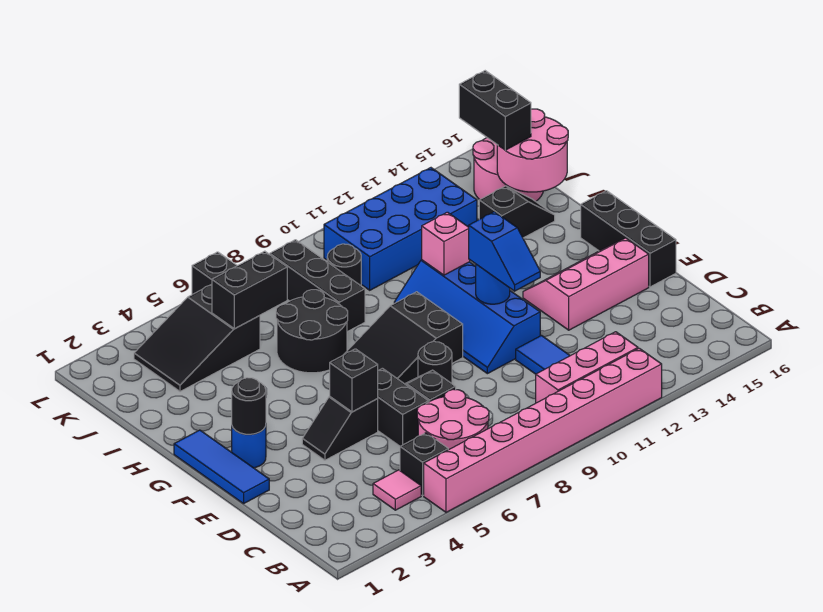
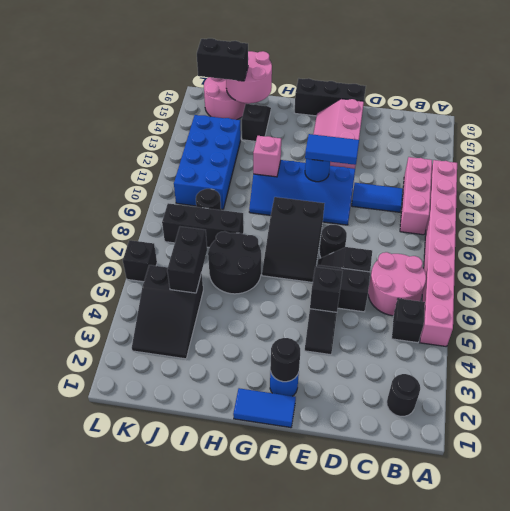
none -> black round brick B2 level 1
pink tile B4 level 1 -> none
blue tile E1:G1 level 1 -> blue tile F1:G1 level 1
blue slope E11:F11 level 3 top F -> blue tile E11:F11 level 3

